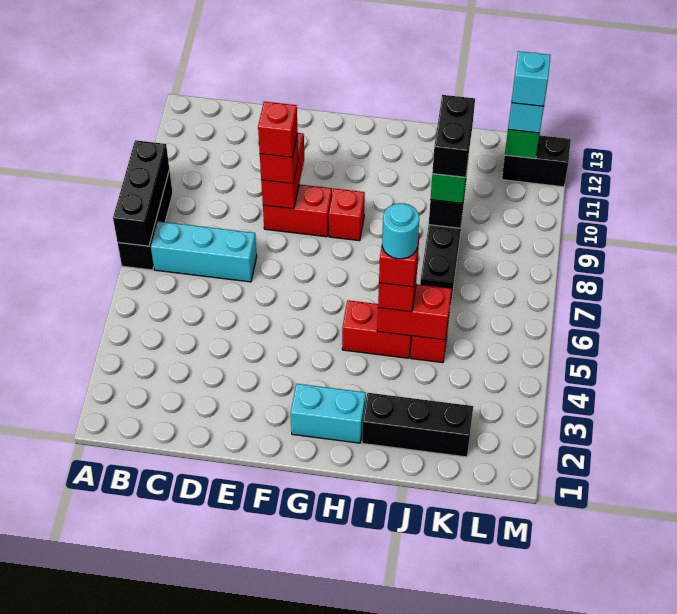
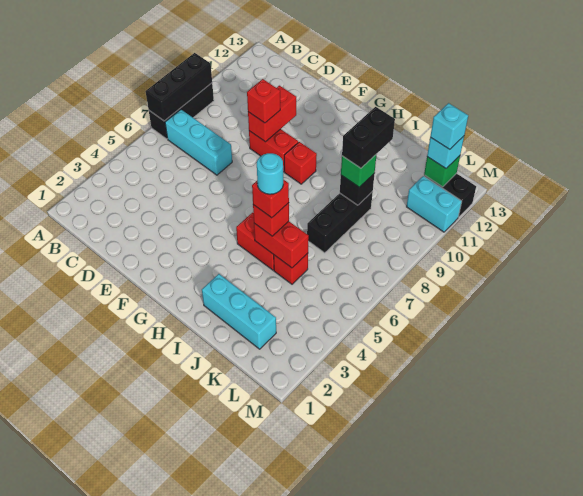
red brick E9 level 4 -> none
cyan brick G2:H2 level 1 -> cyan brick L11:M11 level 1
black brick I2:K2 level 1 -> cyan brick I2:K2 level 1

